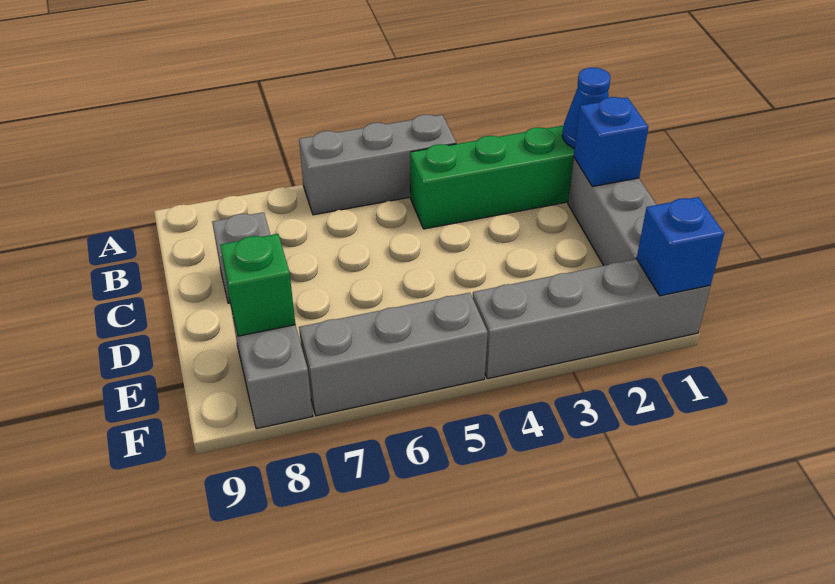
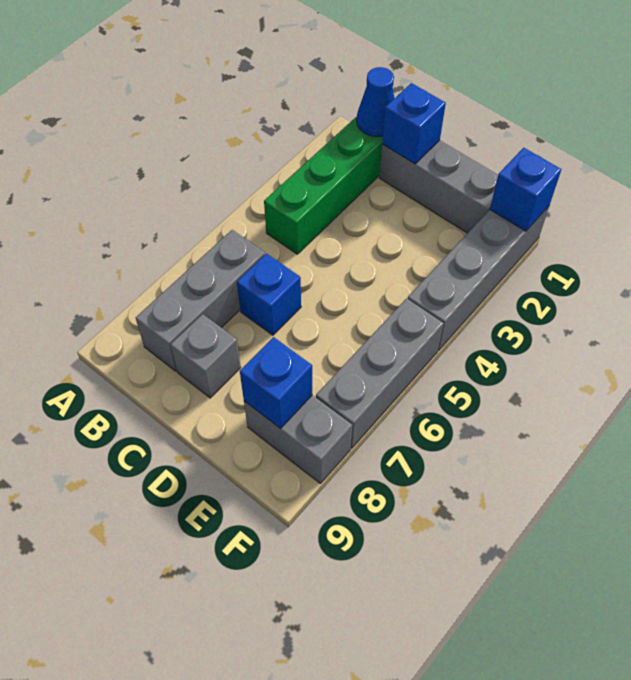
grey brick A4:A6 level 1 -> grey brick B6:B8 level 1
none -> blue brick C6 level 1
green brick E8 level 2 -> blue brick E8 level 2

